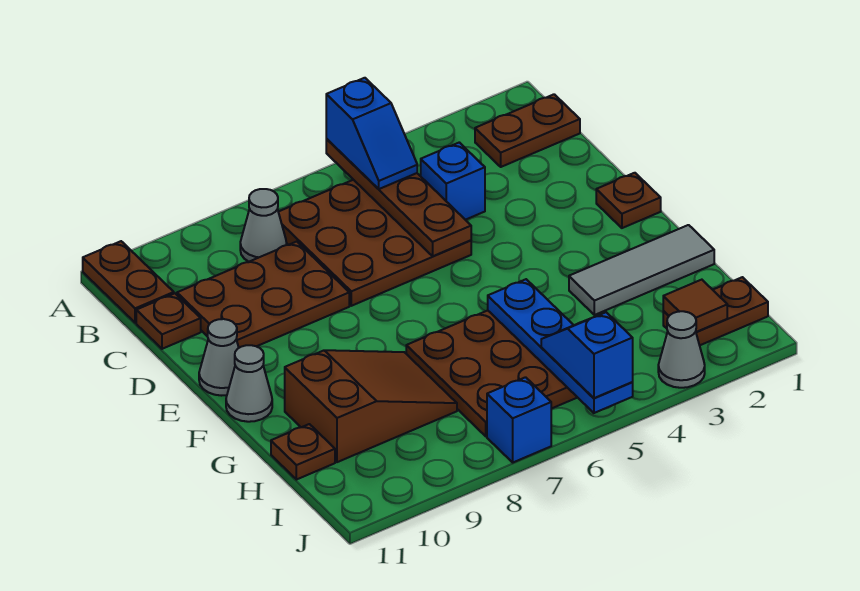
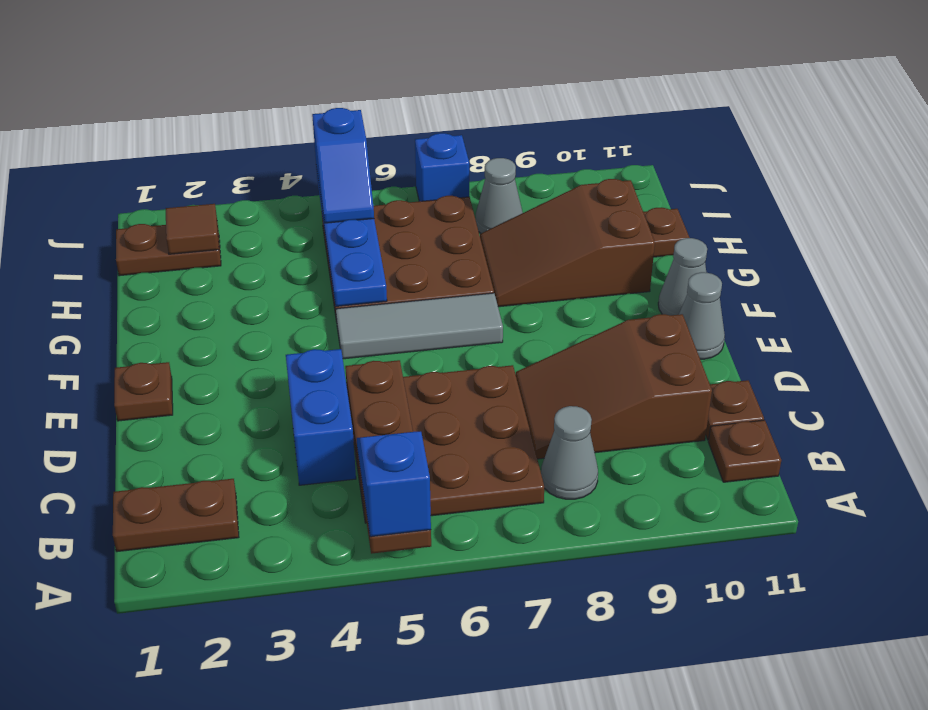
brown plate A11:B11 level 1 -> brown plate B11 level 1
blue brick C4 level 1 -> blue brick C4:D4 level 1
brown plate C8:D10 level 1 -> brown slope C8:D10 level 1 top 10
grey tile G1:G3 level 1 -> grey tile F5:F7 level 1
grey cone J3 level 1 -> grey cone I8 level 1

